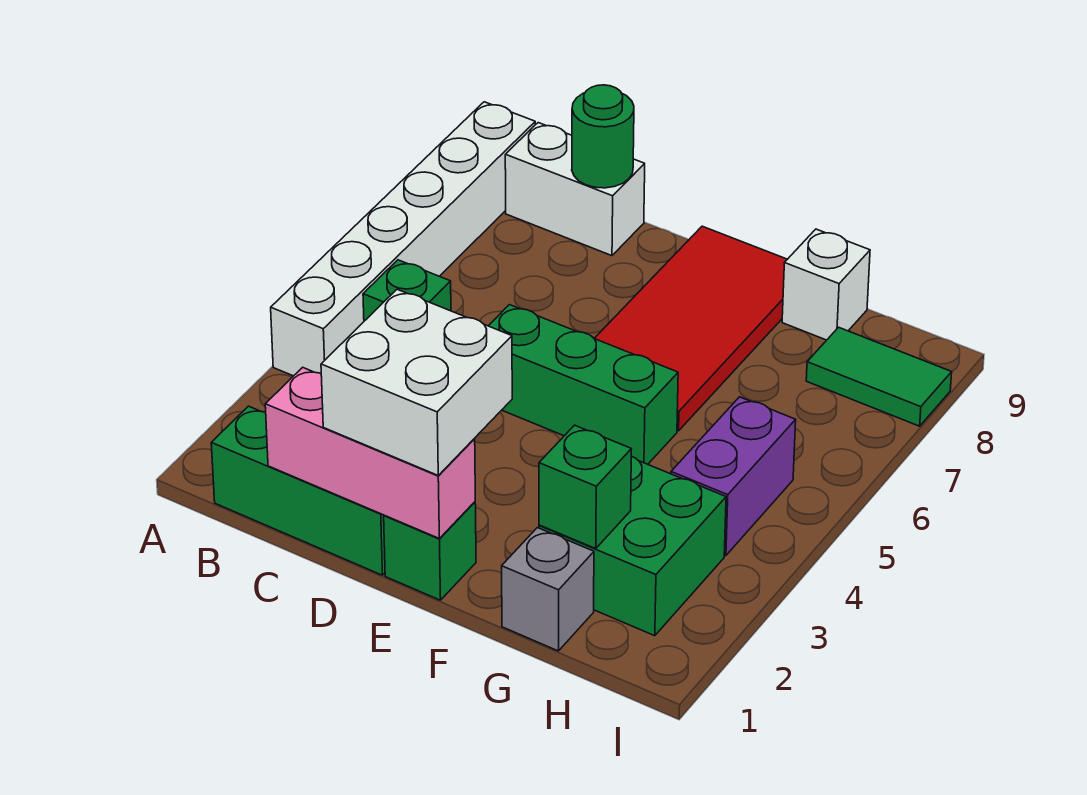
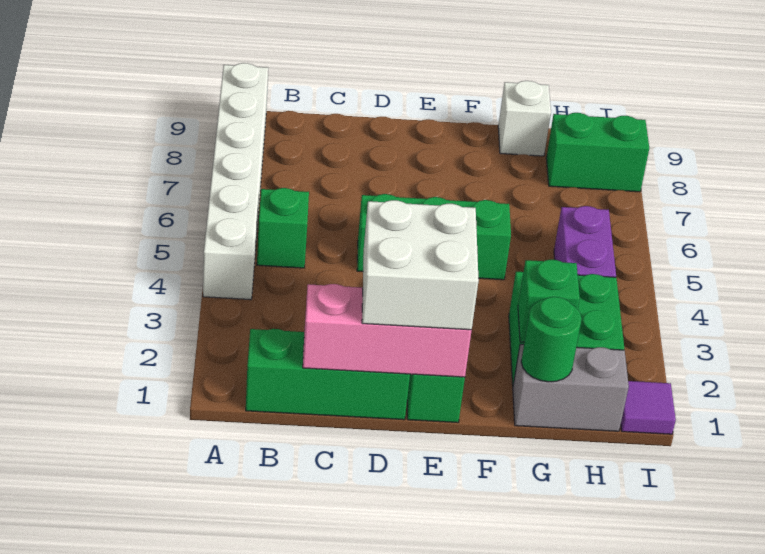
white brick B9:C9 level 1 -> none
green round brick C9 level 2 -> green round brick G1 level 2
red tile E6:F9 level 1 -> none
grey brick G1 level 1 -> grey brick G1:H1 level 1
green tile H8:I8 level 1 -> green brick H8:I8 level 1
none -> purple tile I1 level 1

